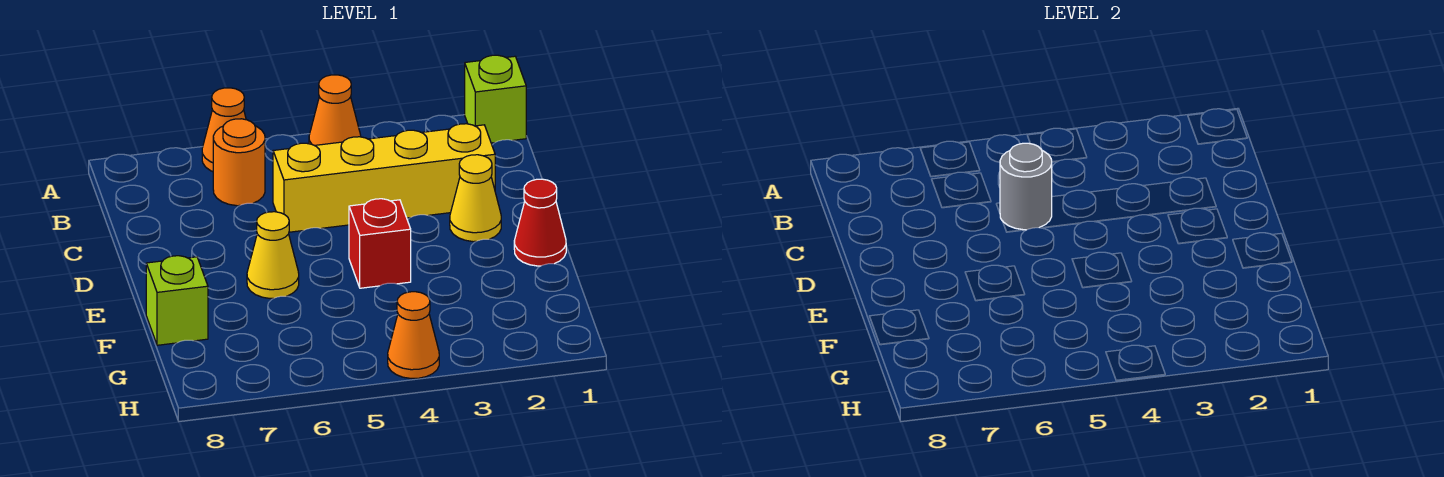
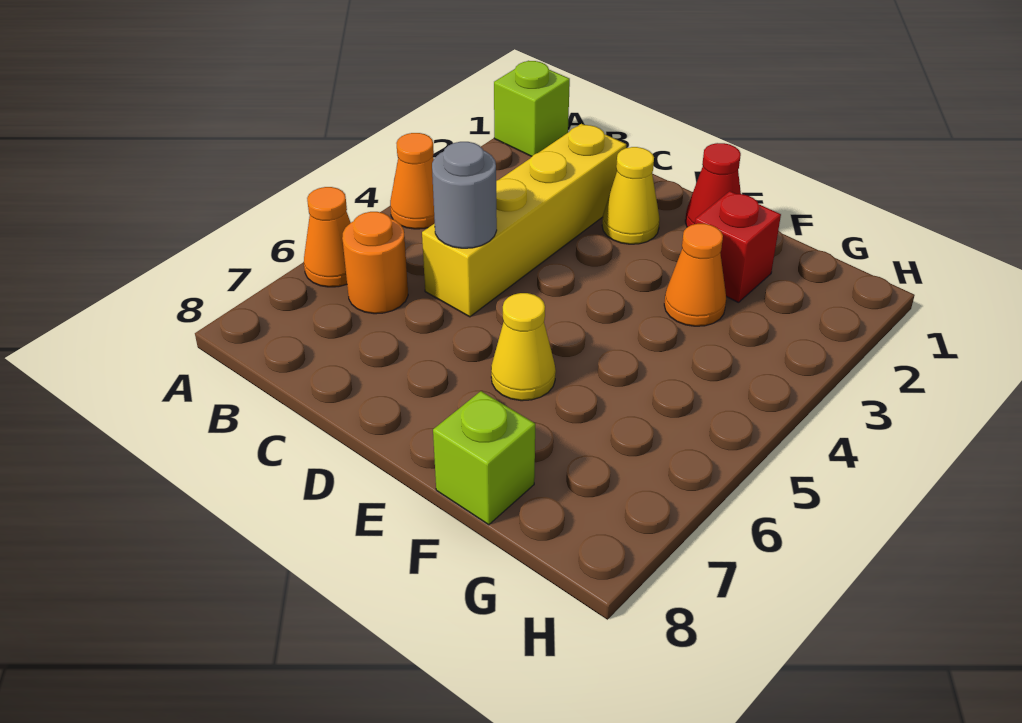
red brick E4 level 1 -> red brick F2 level 1
orange cone H4 level 1 -> orange cone F3 level 1

